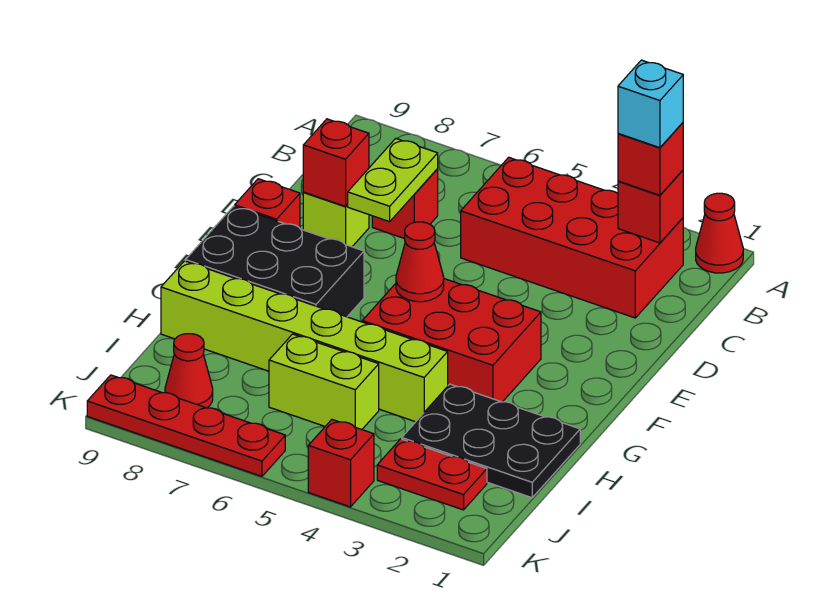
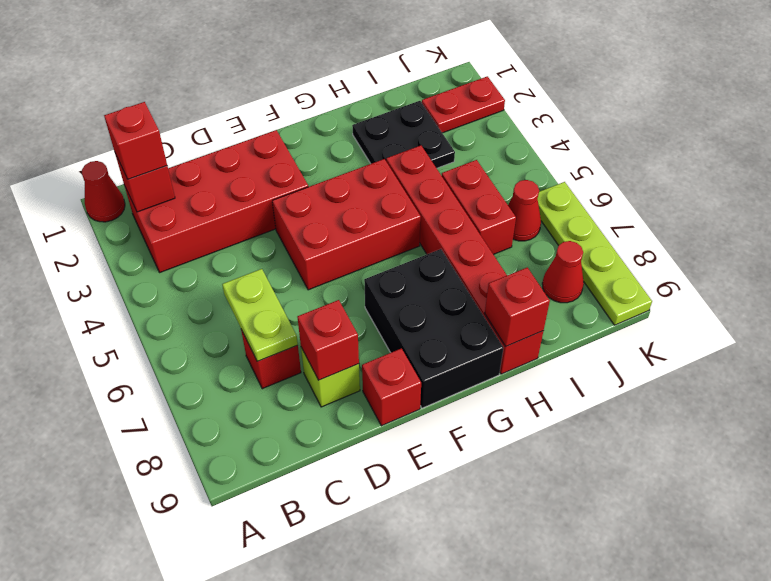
red brick B2:C5 level 1 -> red brick B2:E3 level 1
cyan brick B2 level 4 -> none
lime plate C7:D7 level 2 -> lime plate C6:C7 level 2
red brick F3:G5 level 1 -> red brick E4:G5 level 1
red cone F5 level 2 -> red cone J6 level 1
black plate H1:I3 level 1 -> black plate H2:I3 level 1
lime brick H4:H9 level 1 -> red brick H4:H9 level 1
lime brick I5:I6 level 1 -> red brick I5:I6 level 1
red plate J2:J3 level 1 -> red plate J2:K2 level 1
red brick K4 level 1 -> red brick H9 level 2
red plate K6:K9 level 1 -> lime plate K6:K9 level 1

